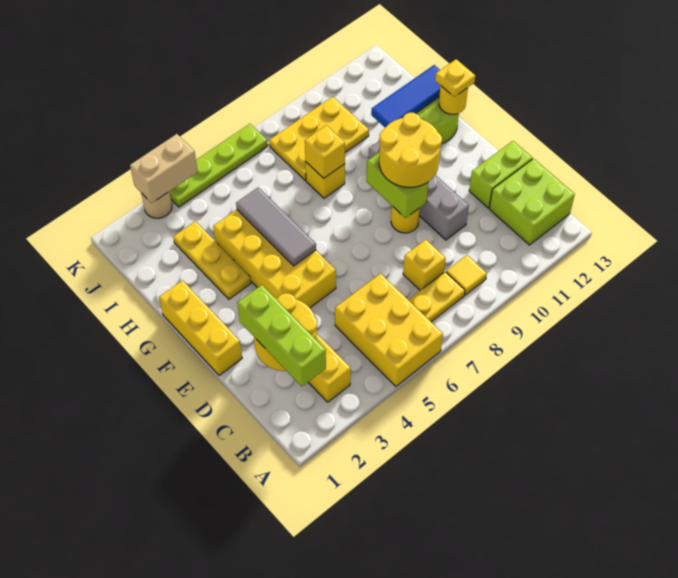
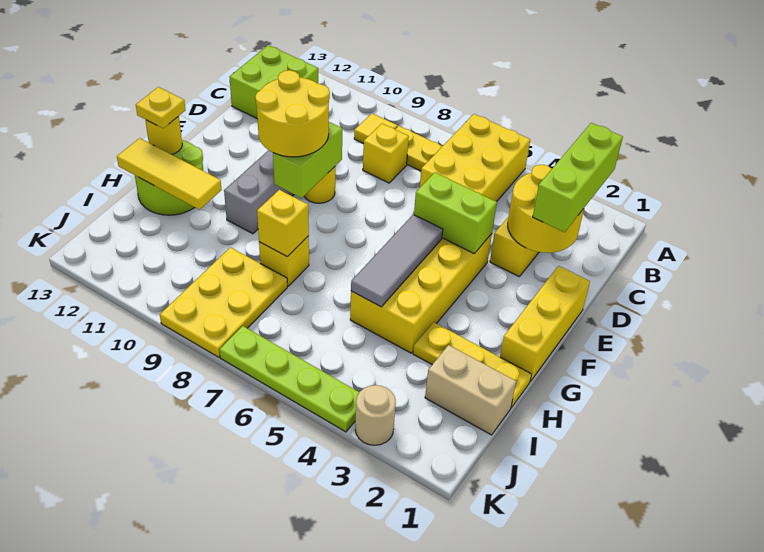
lime brick D12:D13 level 1 -> lime brick E4:E5 level 2
yellow plate G3:I3 level 1 -> yellow plate H1:H3 level 1
blue tile H11:H13 level 2 -> yellow tile H11:H13 level 2
yellow plate I8:J10 level 1 -> yellow plate I8:K9 level 1
tan brick K3:K4 level 2 -> tan brick I1:I2 level 1

